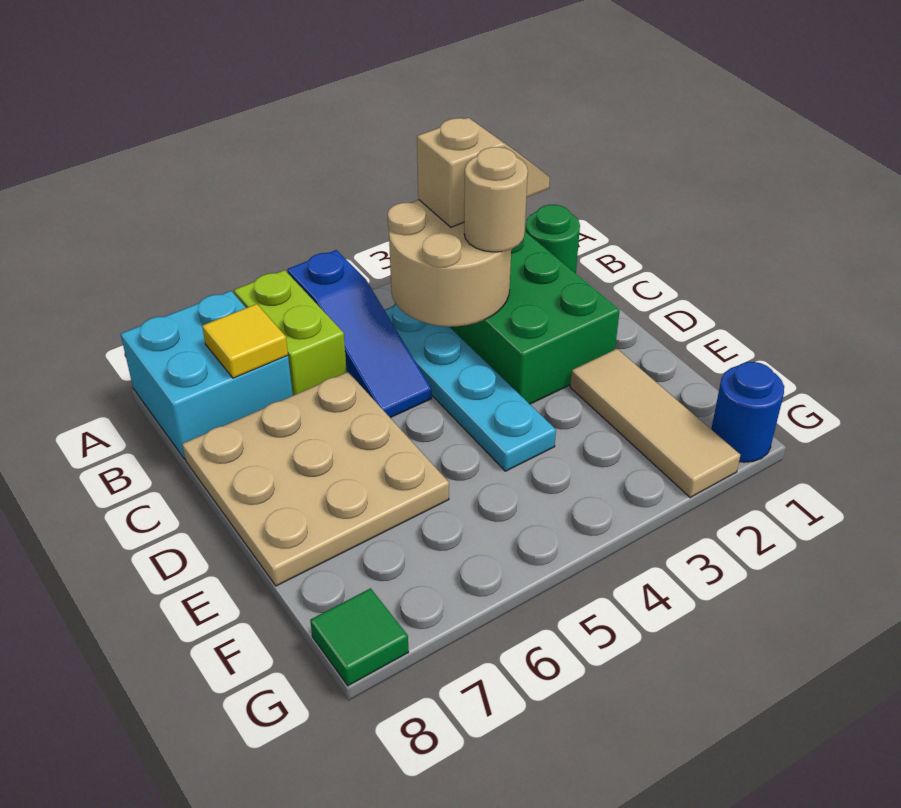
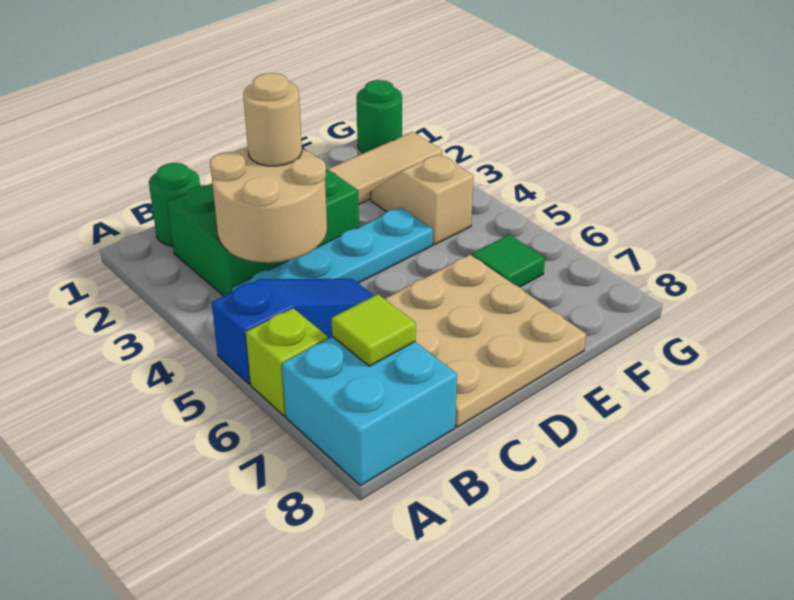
lime brick A6:B6 level 1 -> lime brick A6 level 1
tan slope B2:B3 level 3 top 3 -> tan slope F3:F4 level 1 top 4
yellow tile B7 level 2 -> lime tile B7 level 2
blue round brick G1 level 1 -> green round brick G1 level 1
green tile G8 level 1 -> green tile F6 level 1

